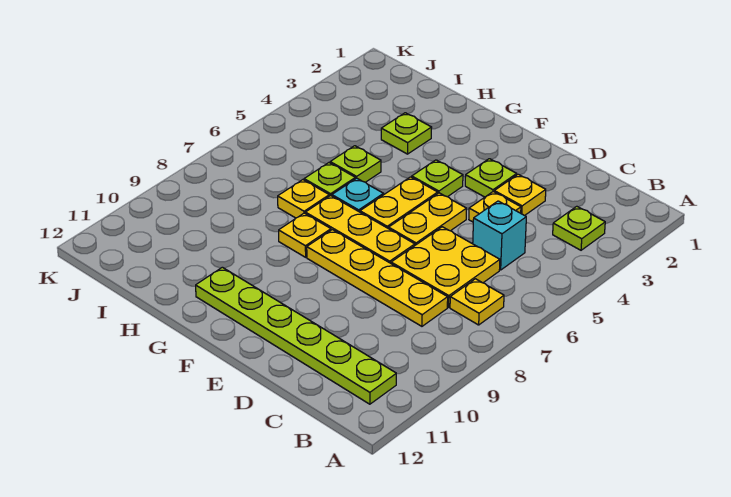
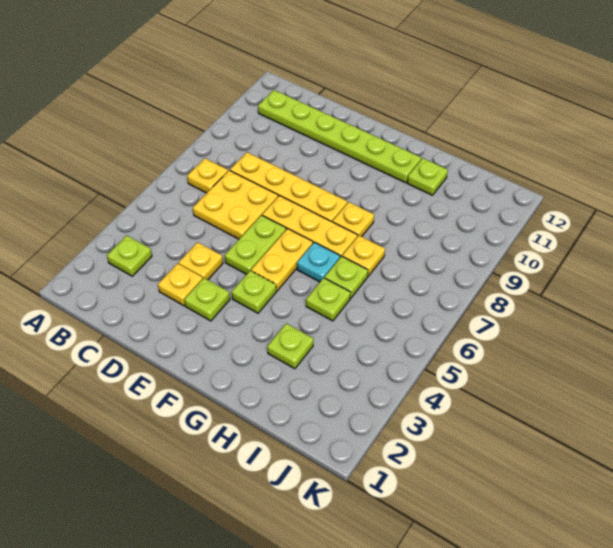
cyan brick C5 level 1 -> none
yellow plate E5:E6 level 1 -> lime plate E5:E6 level 1
none -> lime plate H11 level 1

